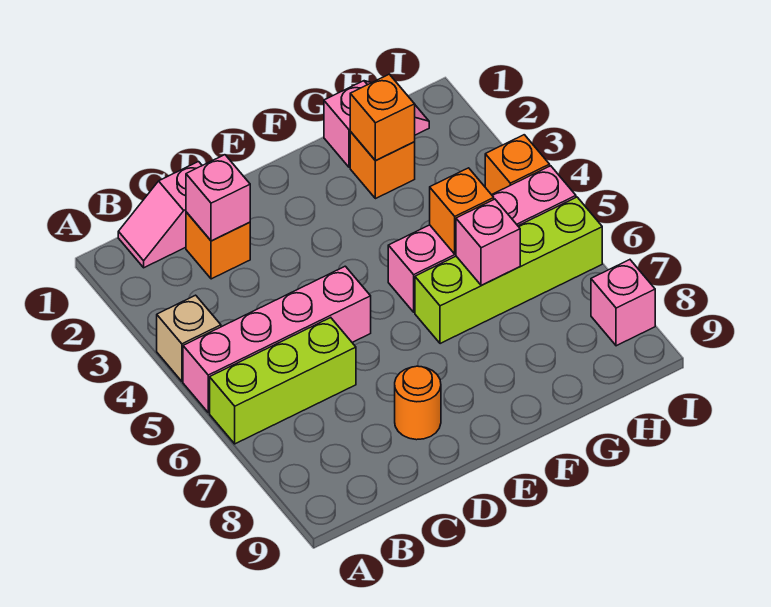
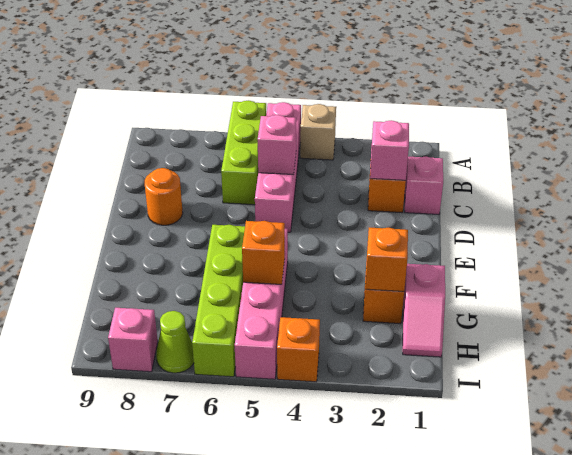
pink brick G6 level 2 -> pink brick C5 level 2
none -> lime cone I7 level 1

